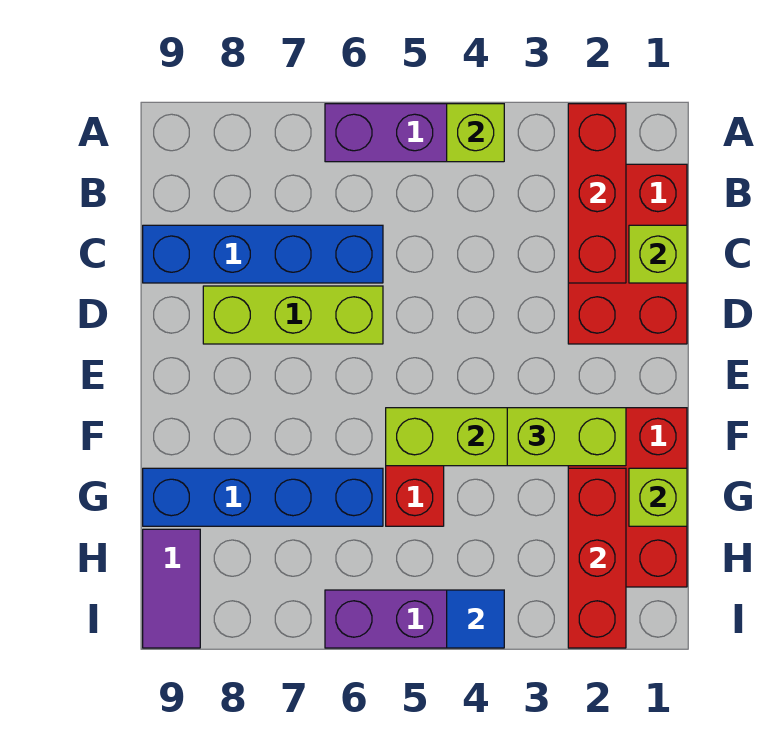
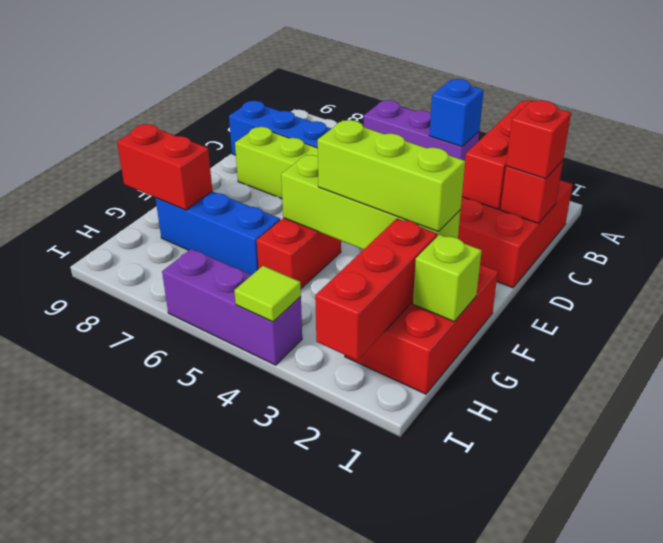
lime brick A4 level 2 -> blue brick A4 level 2
lime brick C1 level 2 -> red brick C1 level 2
none -> red brick C1 level 3
lime brick F2:F3 level 3 -> lime brick F2:F4 level 3
blue brick G6:G9 level 1 -> blue brick G6:G8 level 1
none -> red brick G8:G9 level 2
purple tile H9:I9 level 1 -> none
blue tile I4 level 2 -> lime tile I4 level 2

